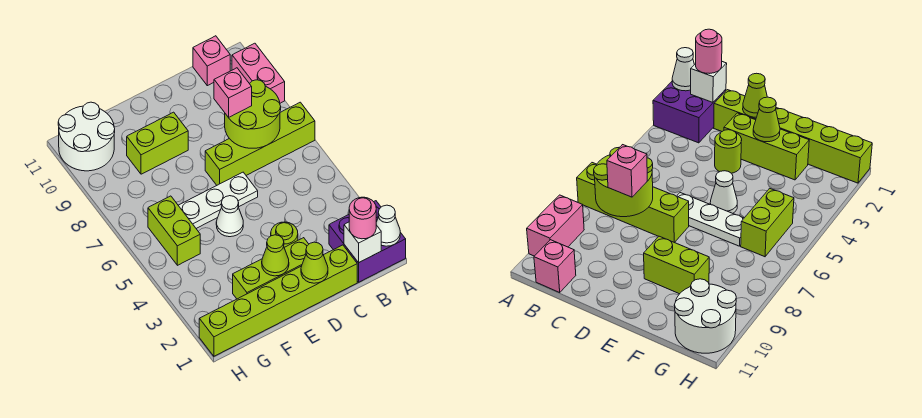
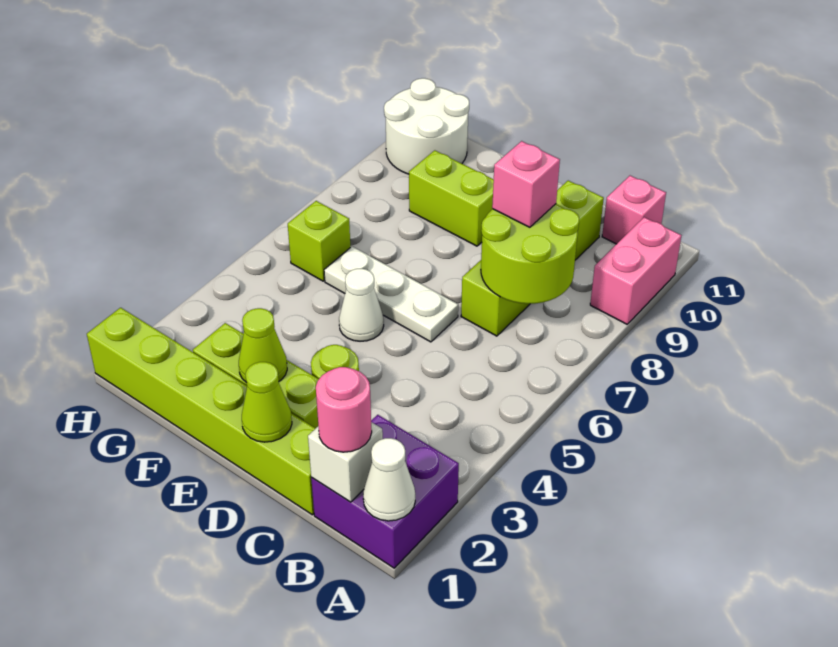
lime brick A7:D7 level 1 -> lime brick C7:C10 level 1
lime brick G5:G6 level 1 -> lime brick G6 level 1

